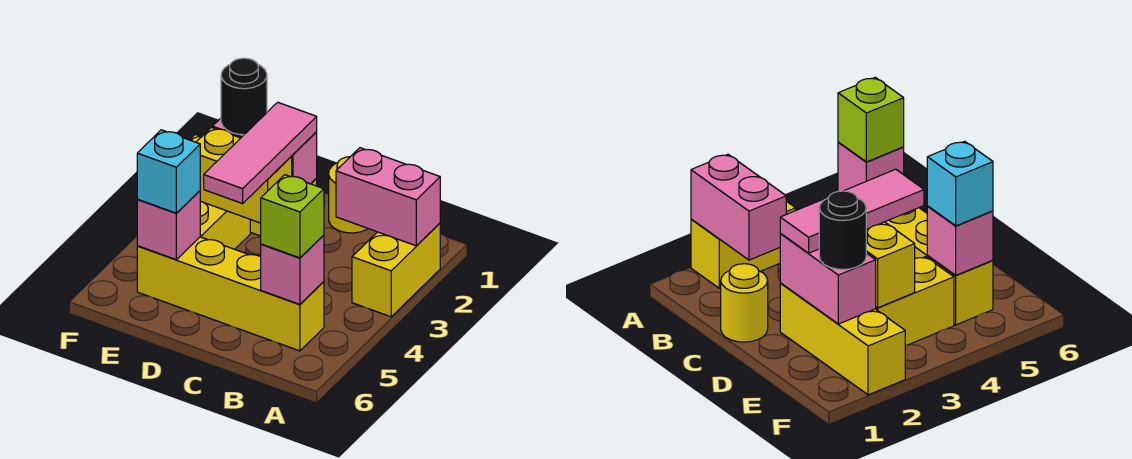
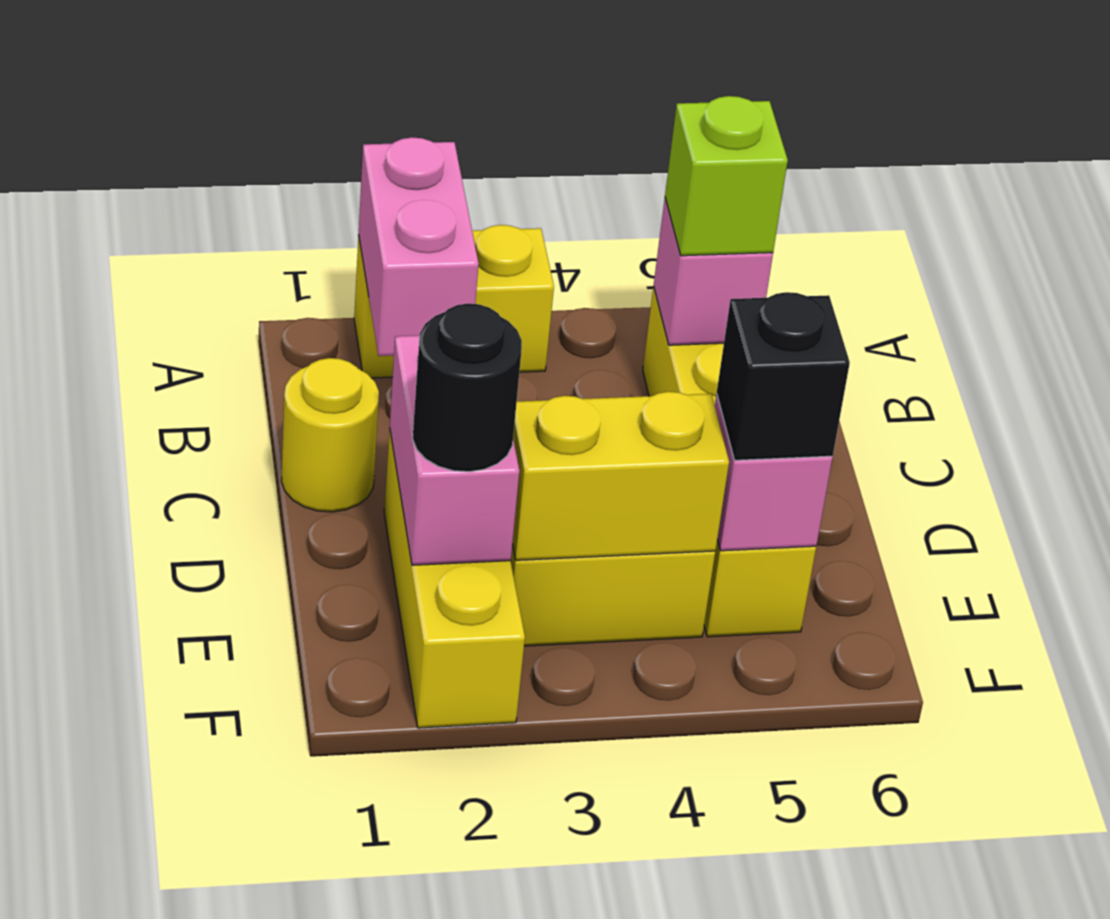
pink tile D2:D4 level 3 -> none
yellow brick D3:E3 level 2 -> yellow brick E3:E4 level 2
cyan brick E5 level 3 -> black brick E5 level 3

